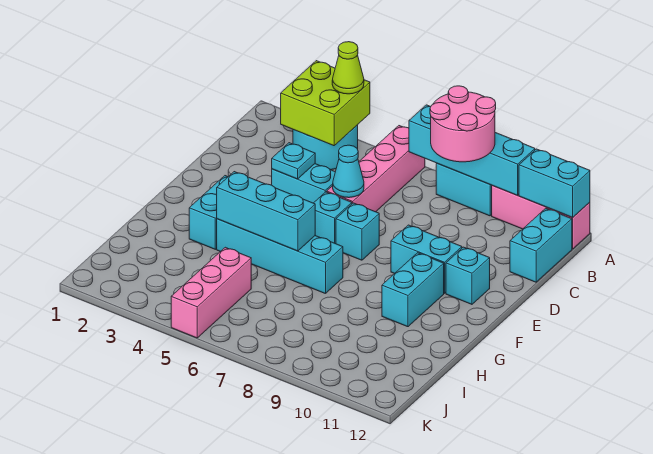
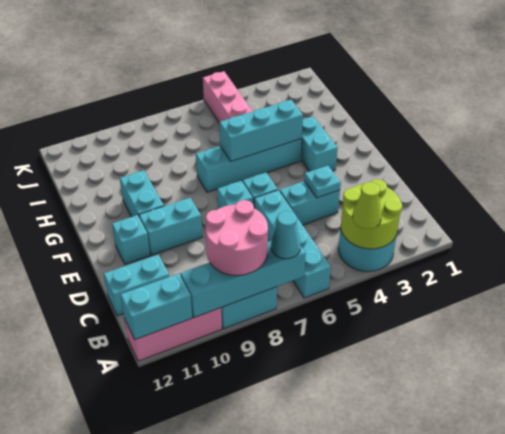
lime brick A3:B4 level 2 -> lime round brick A3:B4 level 2
pink brick A6:D6 level 1 -> cyan brick A6:D6 level 1
cyan brick B12:C12 level 1 -> cyan brick C11:C12 level 1
cyan cone D6 level 2 -> cyan cone A7 level 3

